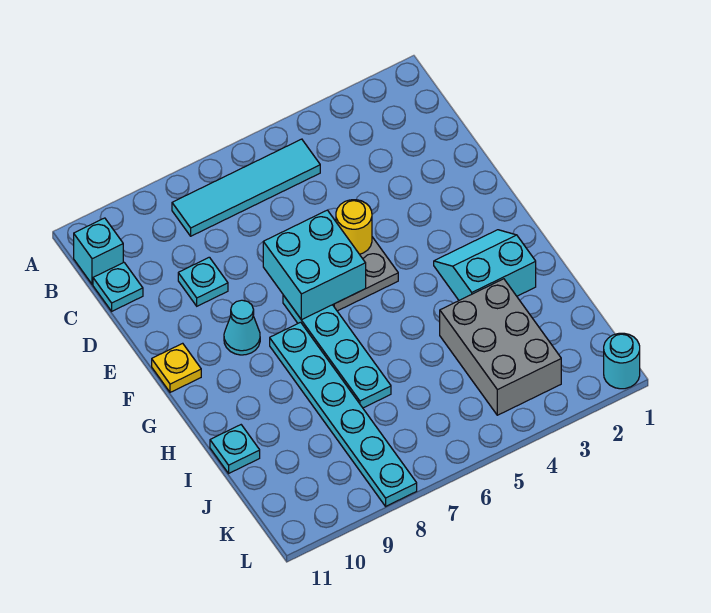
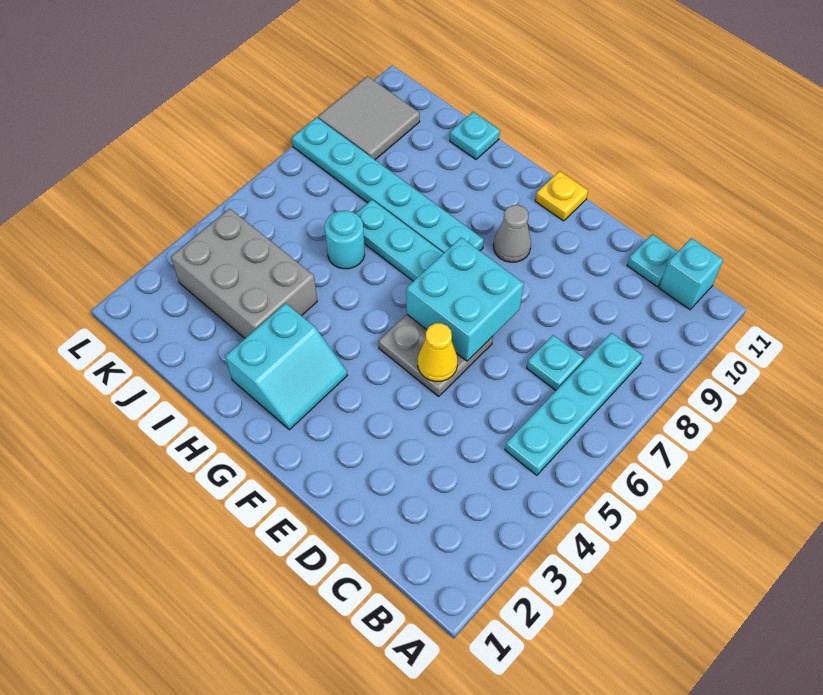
cyan tile B5:B8 level 1 -> cyan plate B5:B8 level 1
cyan plate D9 level 1 -> cyan plate C7 level 1
yellow round brick E5 level 2 -> yellow cone E5 level 2
cyan cone F9 level 1 -> grey cone F9 level 1
none -> grey tile K9:L10 level 1
cyan round brick L1 level 1 -> cyan round brick I6 level 1

